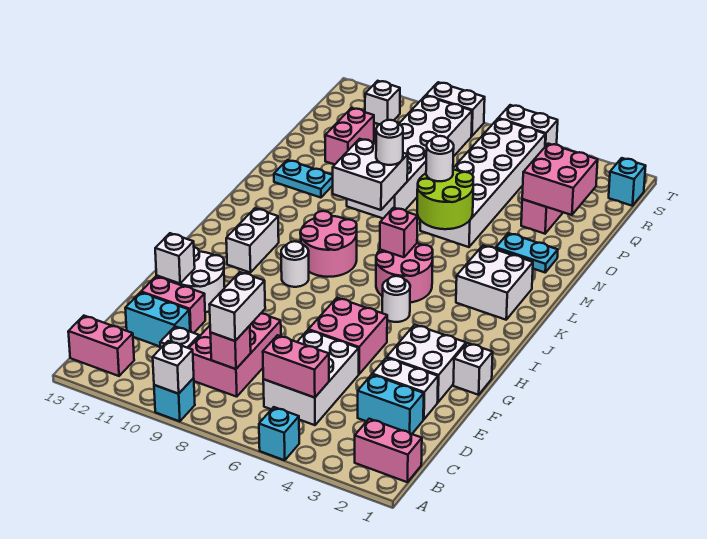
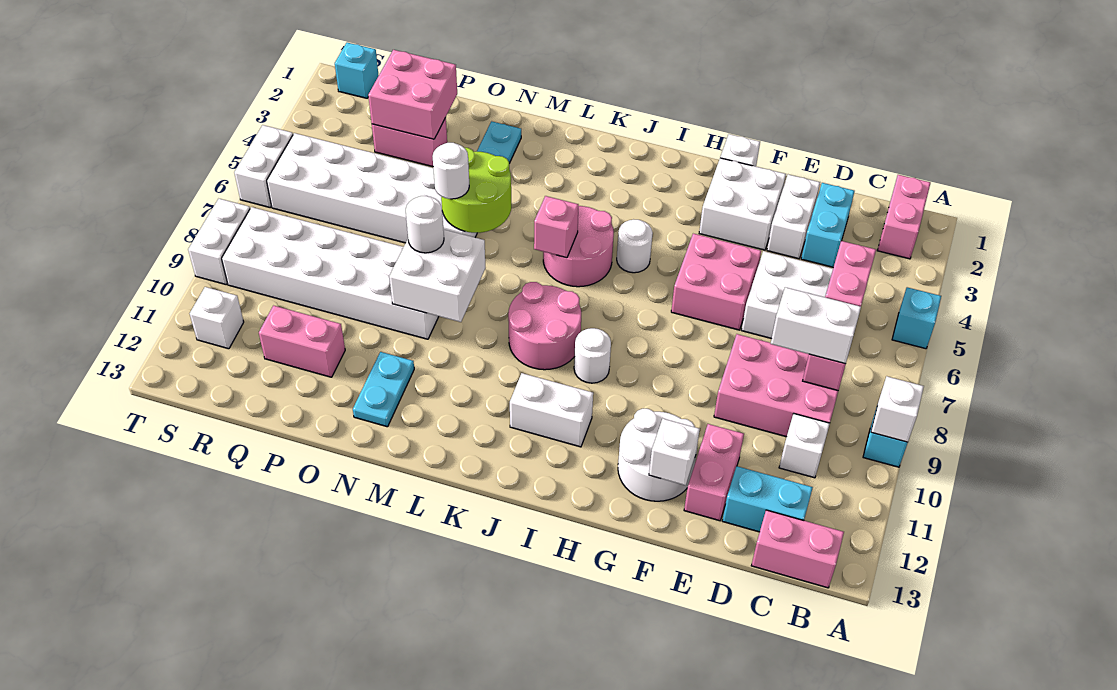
pink brick B12:B13 level 1 -> pink brick B13:C13 level 1
cyan brick D11:D12 level 1 -> cyan brick C12:D12 level 1
white brick K2:L3 level 1 -> none

